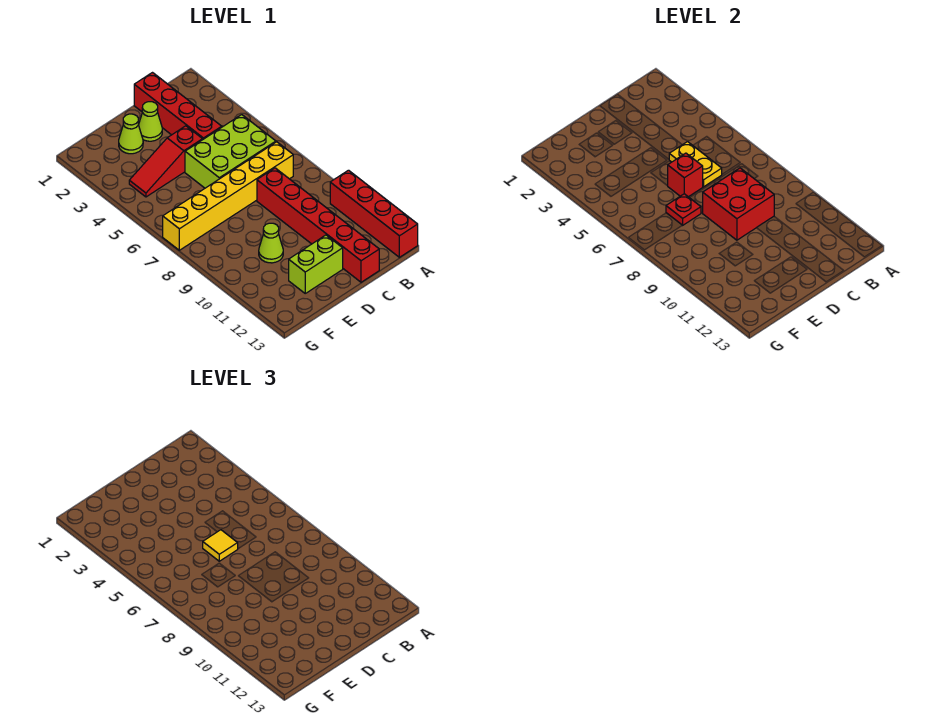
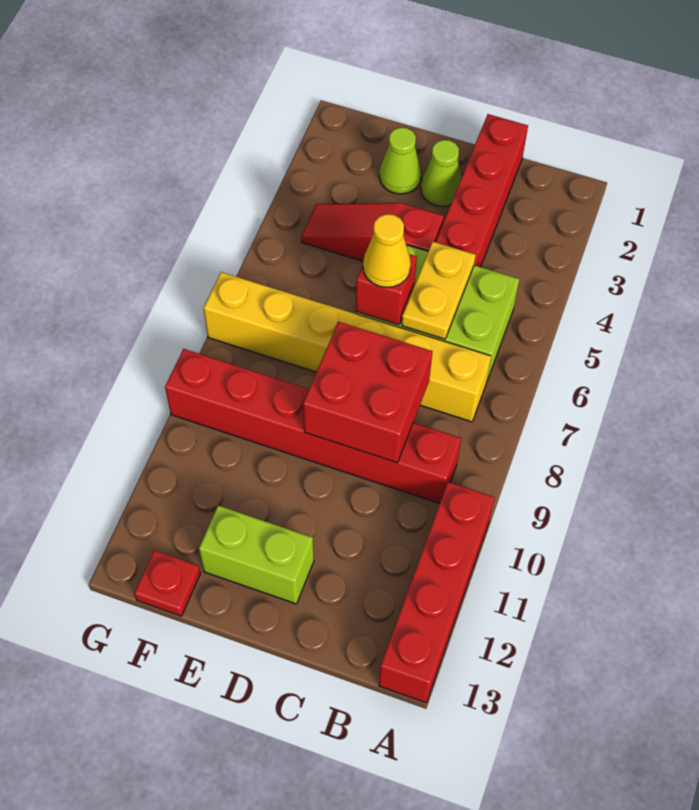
red brick C8:C13 level 1 -> red brick B9:G9 level 1
yellow tile D6 level 3 -> yellow cone D6 level 3
red plate E7 level 2 -> red plate F13 level 1
lime cone E10 level 1 -> none

